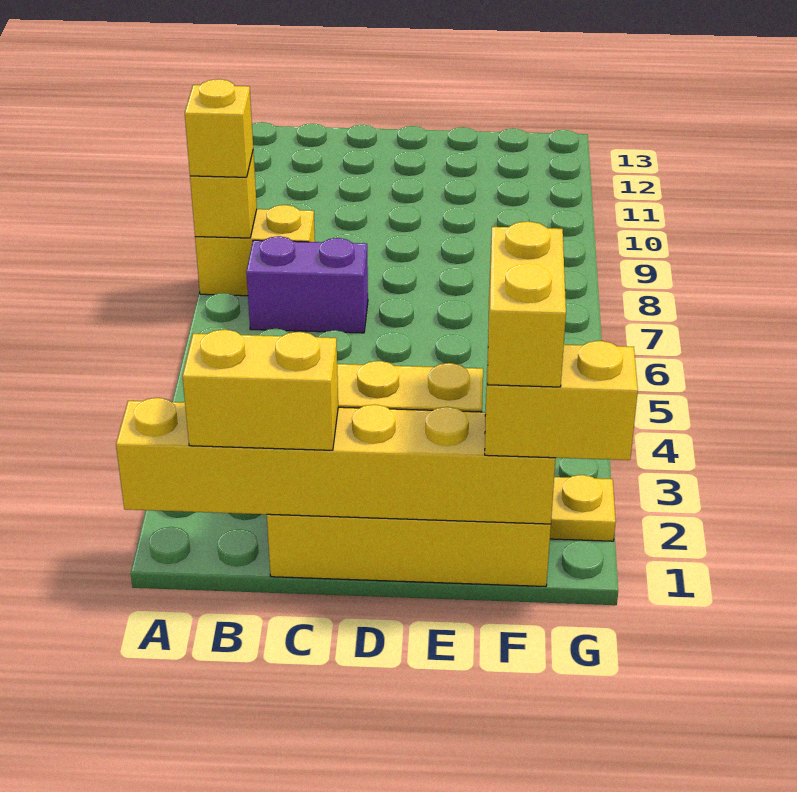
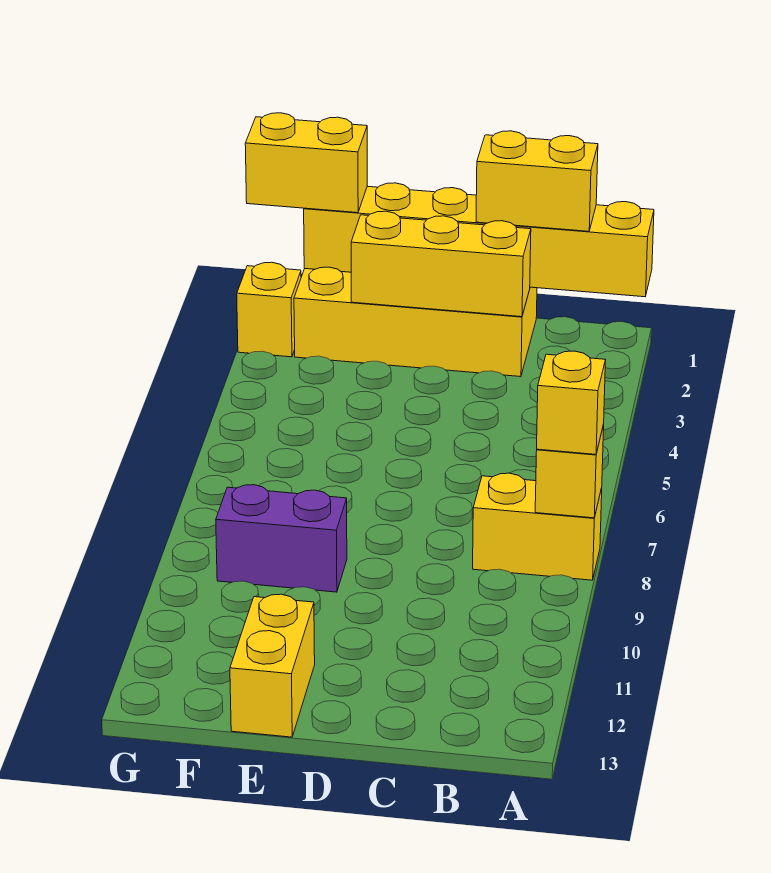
purple brick B7:C7 level 1 -> purple brick E9:F9 level 1
yellow brick F1:F2 level 4 -> yellow brick E12:E13 level 1
yellow plate G2 level 1 -> yellow brick G2 level 1

